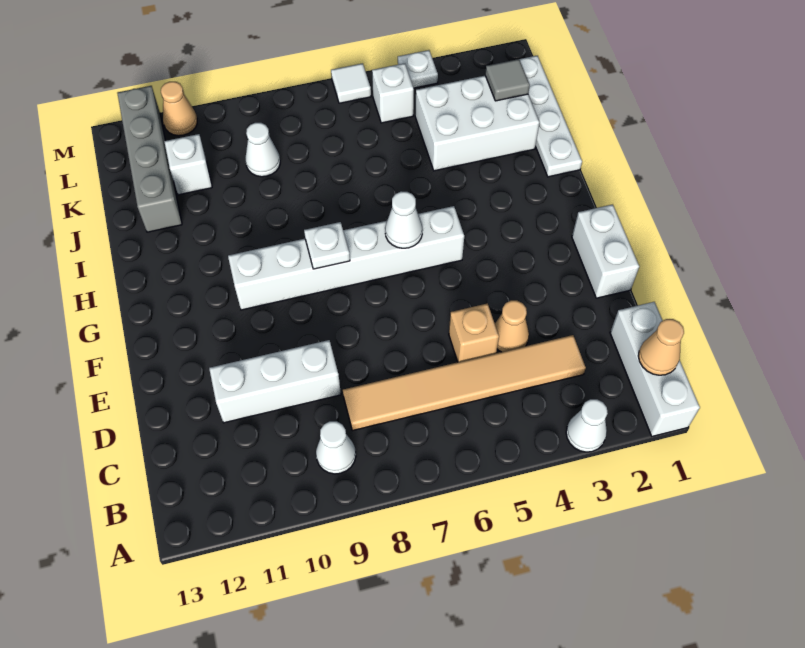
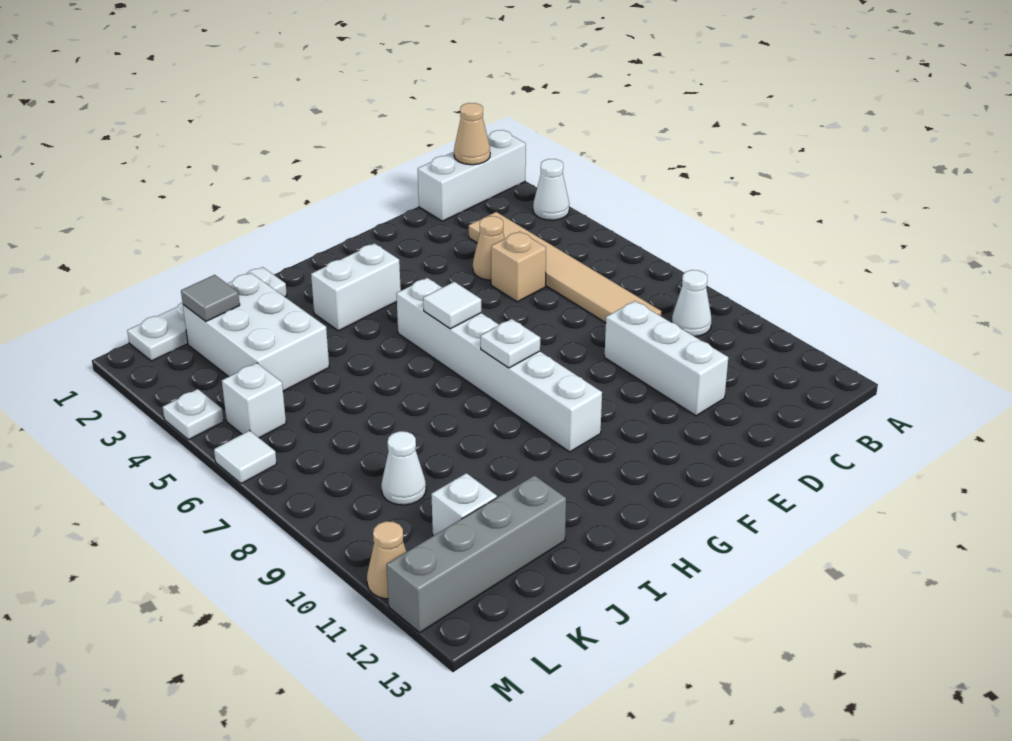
white brick E1:F1 level 1 -> white brick G3:H3 level 1
white cone G6 level 2 -> white tile G6 level 2

